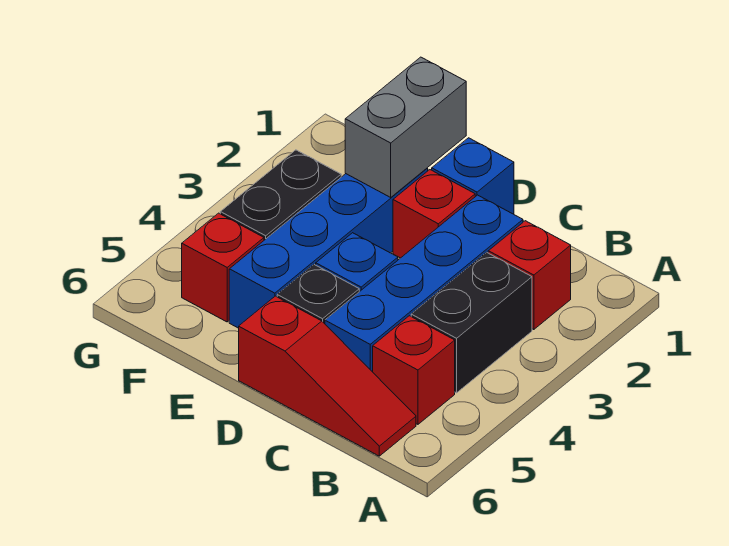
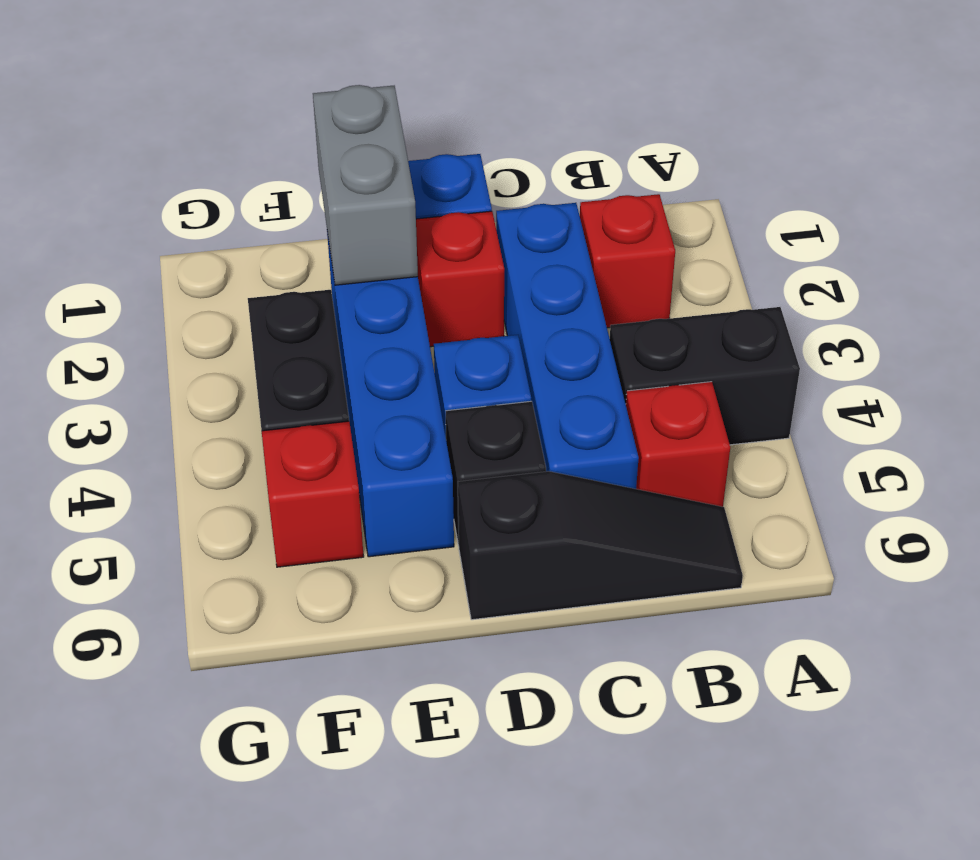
black brick B3:B4 level 1 -> black brick A4:B4 level 1
red slope B6:D6 level 1 top D -> black slope B6:D6 level 1 top D

